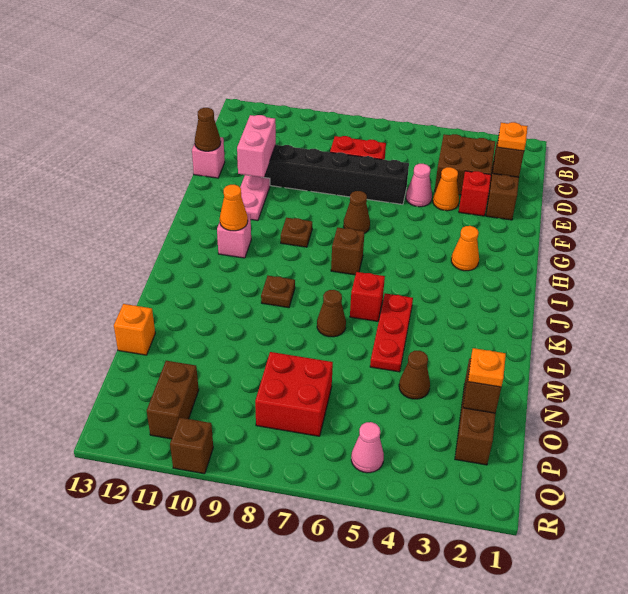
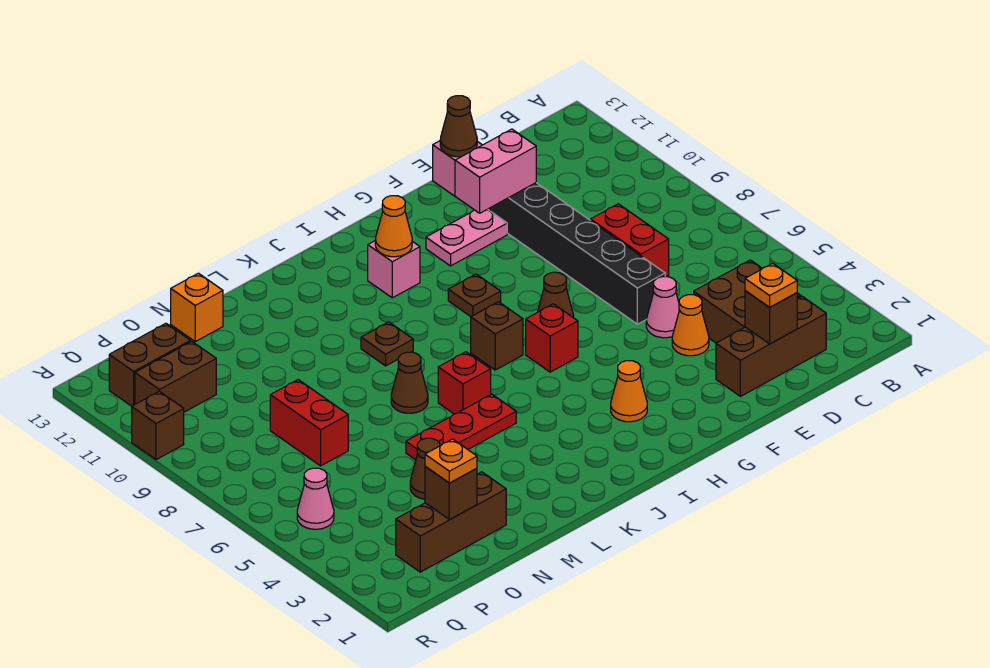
red brick E3 level 1 -> red brick H6 level 1
red brick O7:P8 level 1 -> red brick O7:O8 level 1
none -> brown brick P12:Q12 level 1

